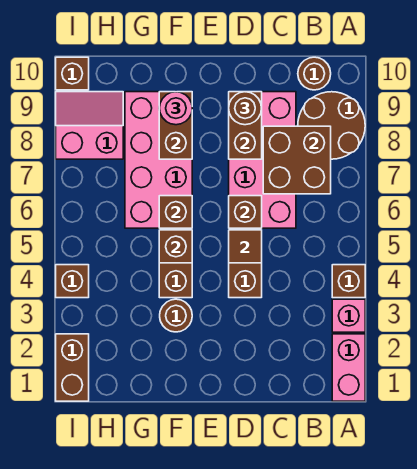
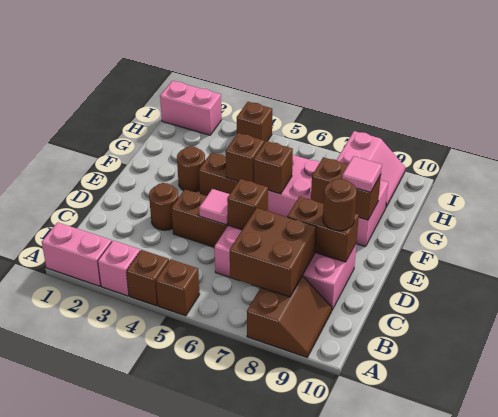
brown round brick A8:B9 level 1 -> brown slope A8:B9 level 1 top 8
brown round brick B10 level 1 -> brown round brick D3 level 1
brown tile D5 level 2 -> pink tile D5 level 2
pink round brick F9 level 3 -> pink tile F9 level 3
brown brick I1:I2 level 1 -> pink brick I1:I2 level 1
brown brick I10 level 1 -> brown brick A5 level 1

